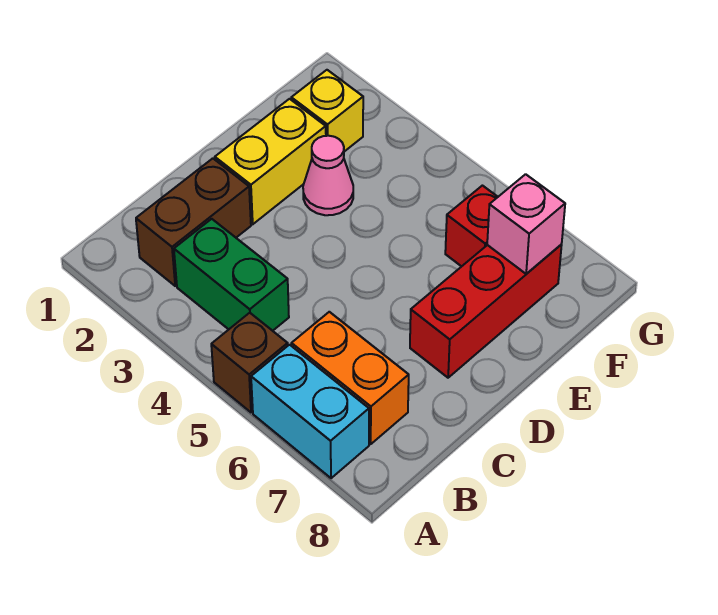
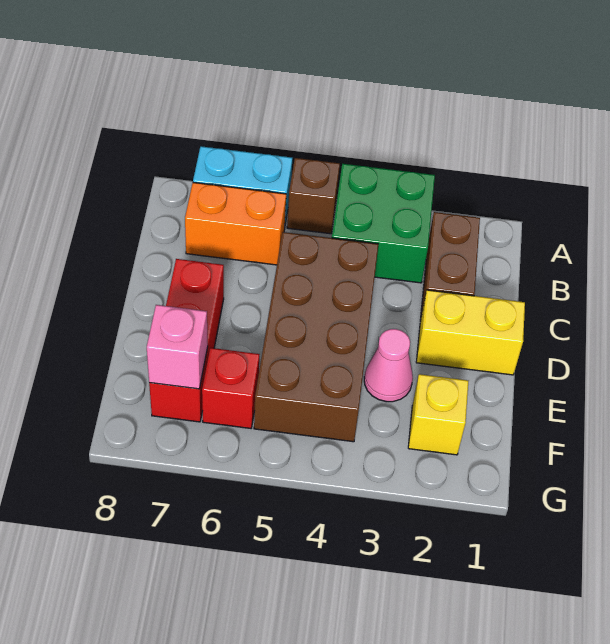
green brick B3:B4 level 1 -> green brick A3:B4 level 1
none -> brown brick C4:F5 level 1
yellow brick D2:E2 level 1 -> yellow brick D1:D2 level 1

